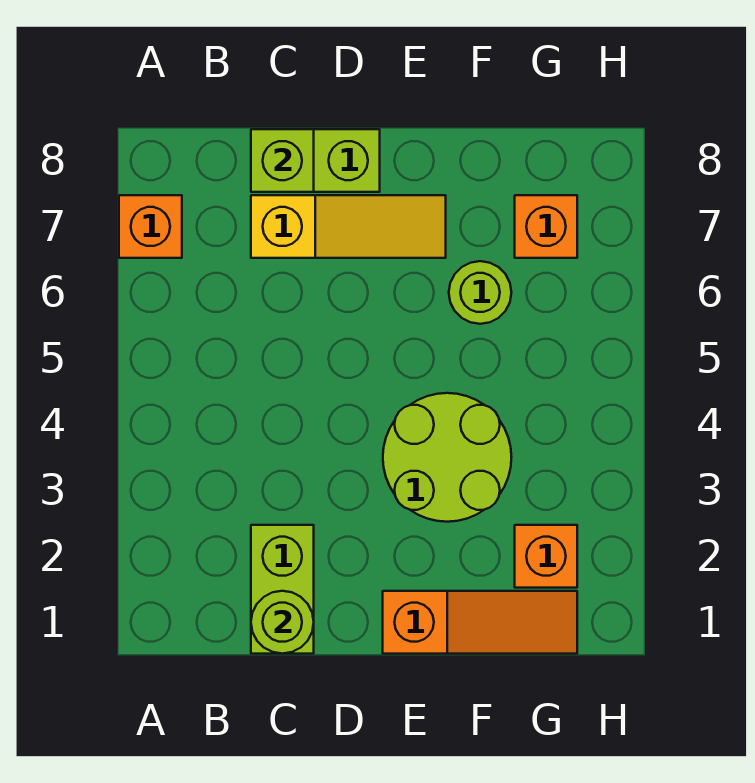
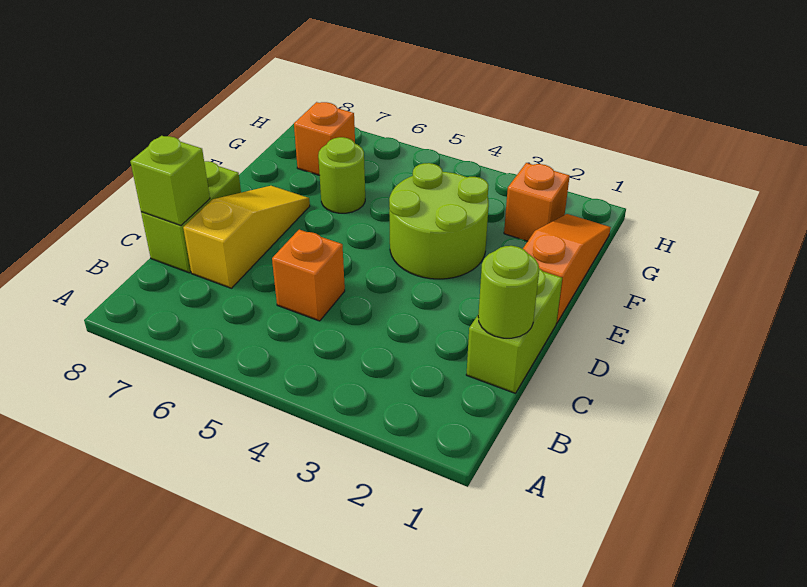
orange brick A7 level 1 -> orange brick C5 level 1
lime brick C1:C2 level 1 -> lime brick C1:D1 level 1

